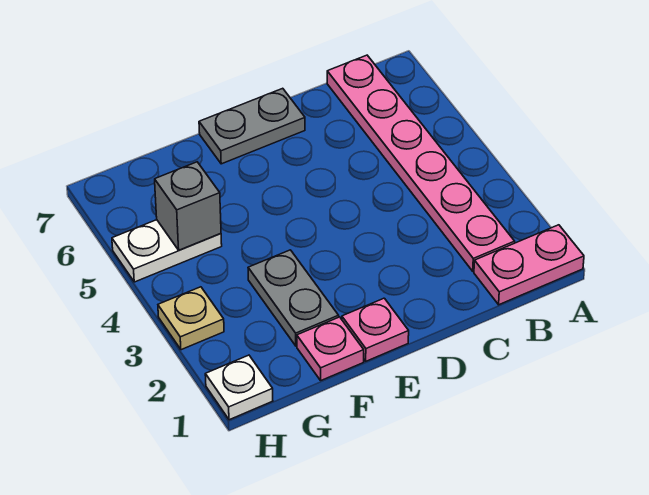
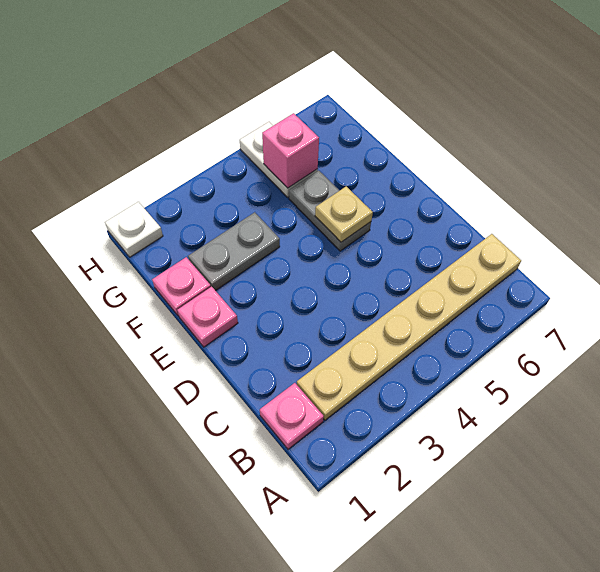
pink plate A1:B1 level 1 -> pink plate B1 level 1
pink plate B2:B7 level 1 -> tan plate B2:B7 level 1
grey plate D7:E7 level 1 -> grey plate E5:F5 level 1
grey brick G5 level 2 -> pink brick G5 level 2
tan plate H3 level 1 -> tan plate E5 level 2

